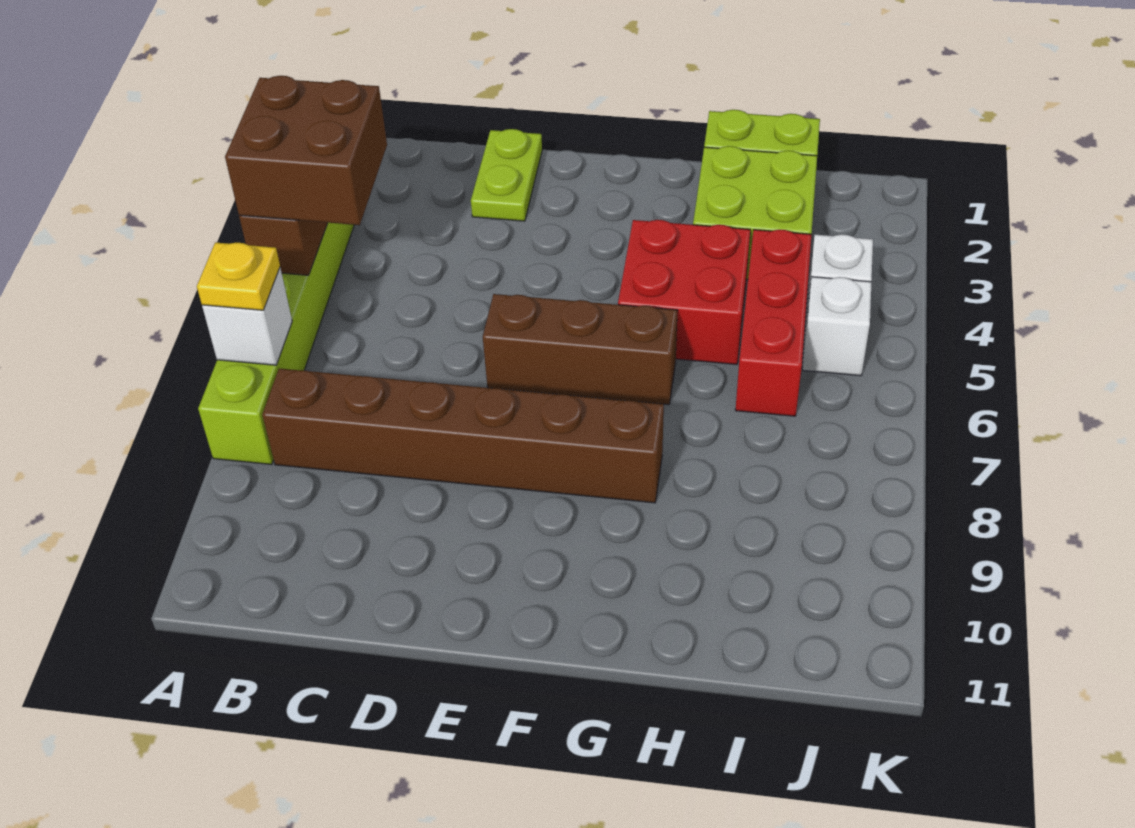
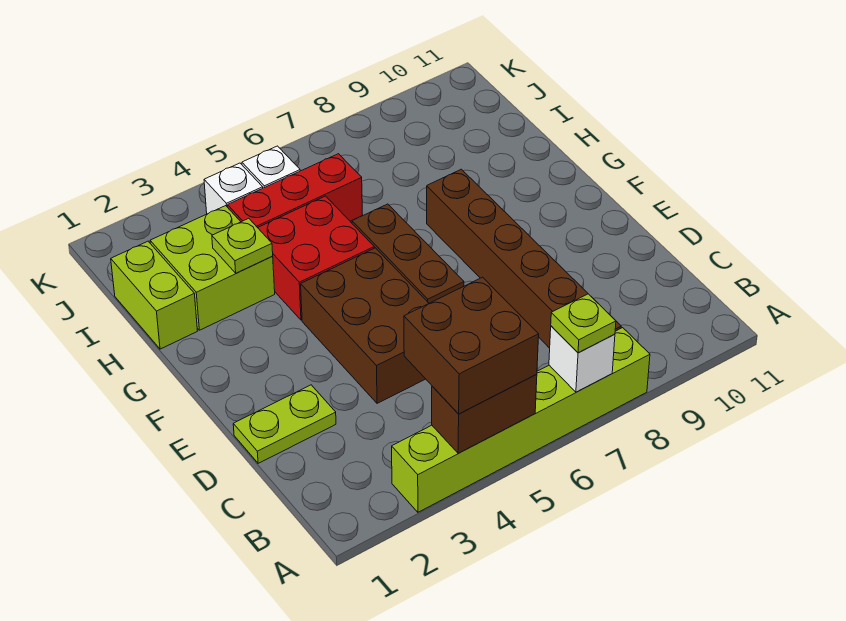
yellow plate A7 level 3 -> lime plate A7 level 3
none -> brown brick D4:F5 level 1
none -> lime plate H3 level 2

